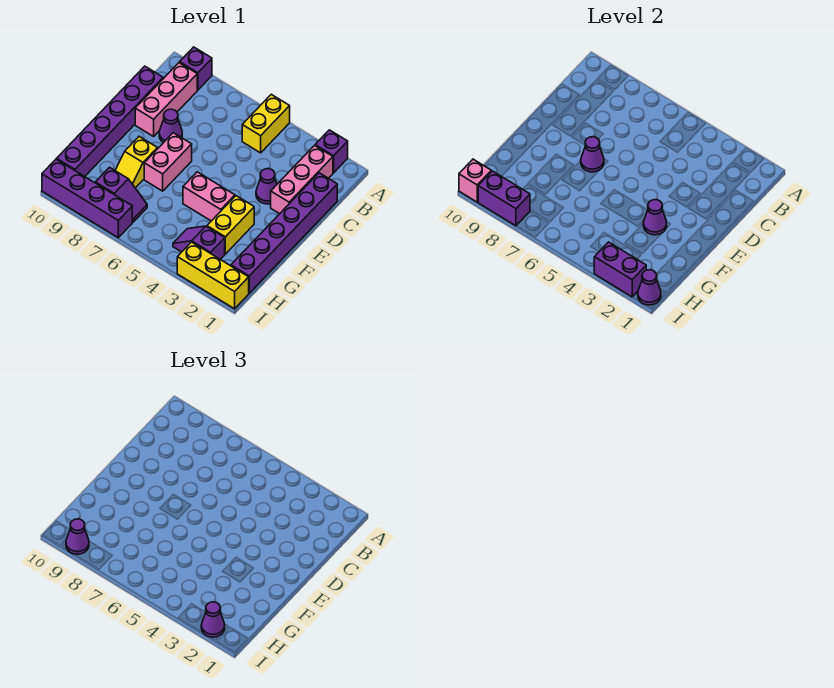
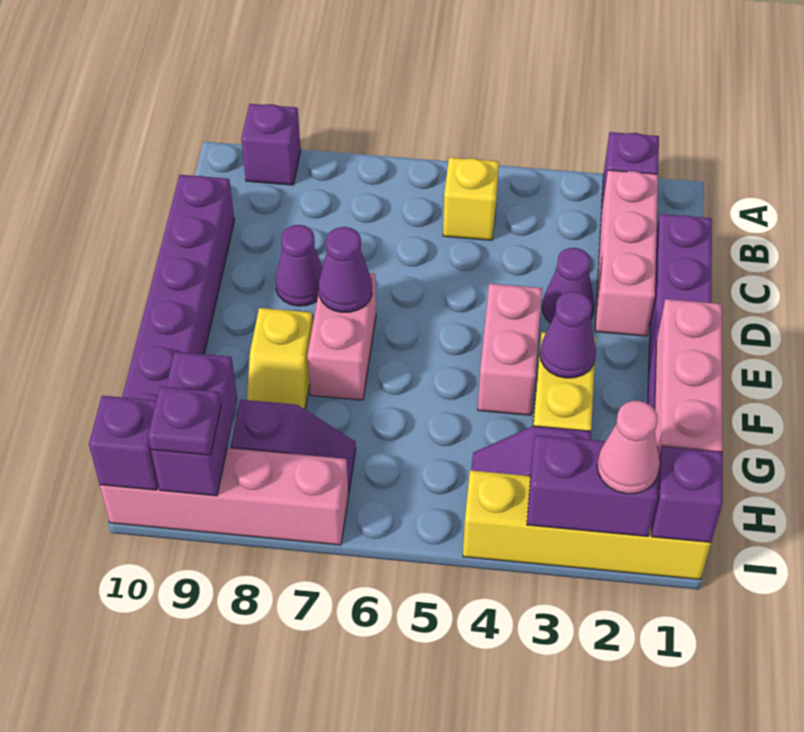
yellow brick A5:B5 level 1 -> yellow brick B5 level 1
pink brick B9:D9 level 1 -> pink brick F1:H1 level 2
pink brick F4:F5 level 1 -> pink brick E4:F4 level 1
yellow brick I1:I3 level 1 -> yellow brick I1:I4 level 1
purple cone I1 level 2 -> purple brick I1 level 2
purple cone I2 level 3 -> pink cone I2 level 3
purple brick I7:I10 level 1 -> pink brick I7:I10 level 1
purple brick I8:I9 level 2 -> purple brick H9:I9 level 2
purple cone I9 level 3 -> purple plate I9 level 3
pink brick I10 level 2 -> purple brick I10 level 2

